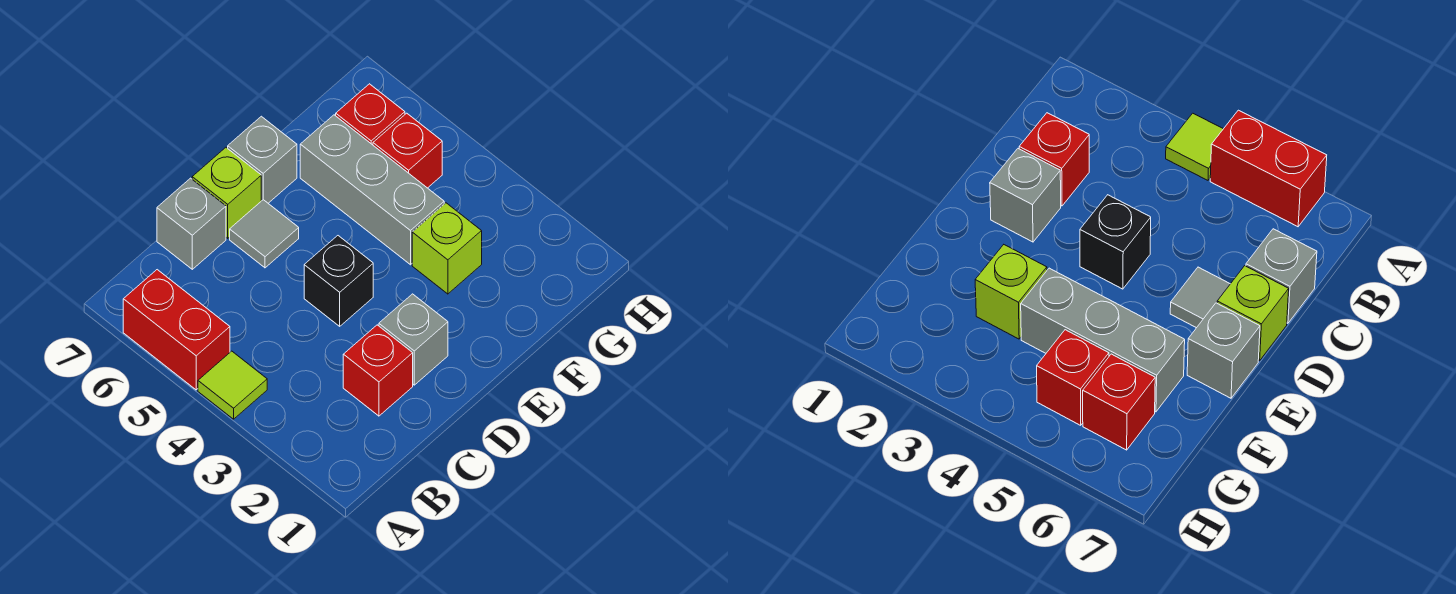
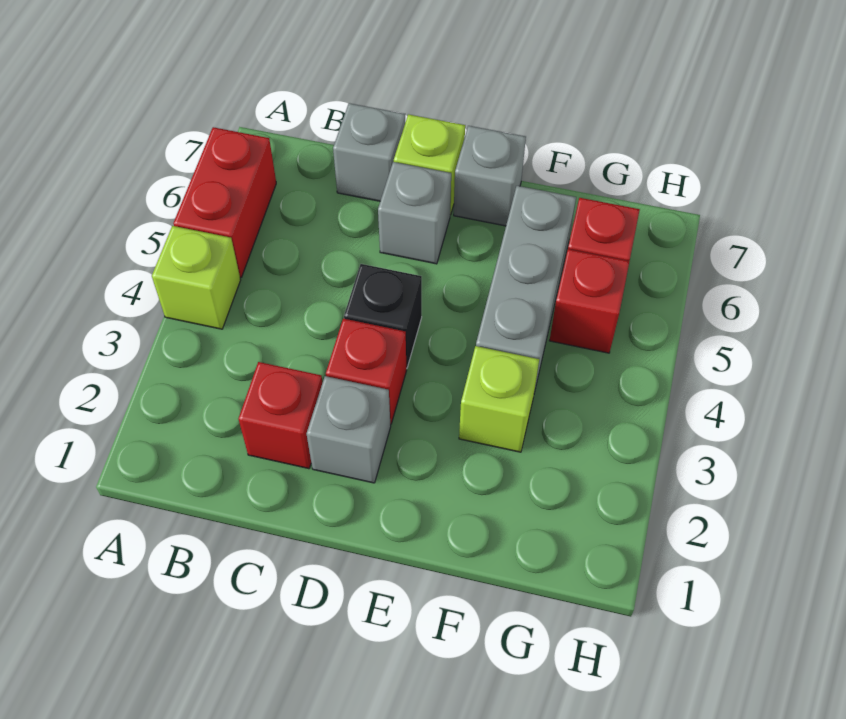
lime tile A4 level 1 -> lime brick A4 level 1
none -> red brick D3 level 1
grey tile D6 level 1 -> grey brick D6 level 1

